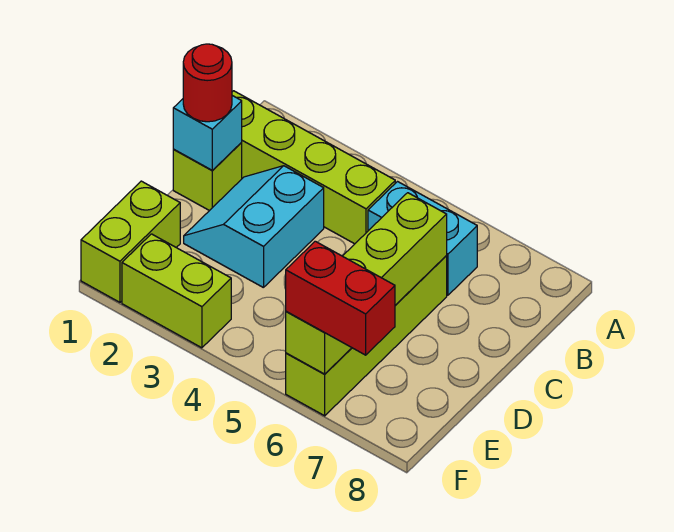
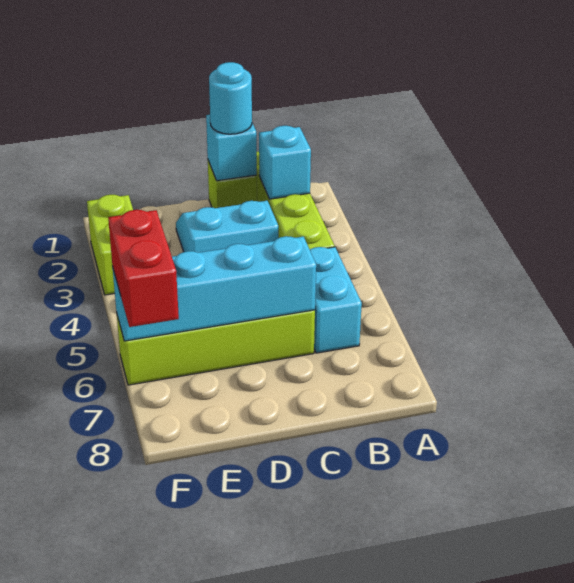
none -> cyan brick B2 level 2
red round brick C1 level 3 -> cyan round brick C1 level 3
lime brick C6:F6 level 2 -> cyan brick C6:F6 level 2
lime brick E1:F1 level 1 -> none

